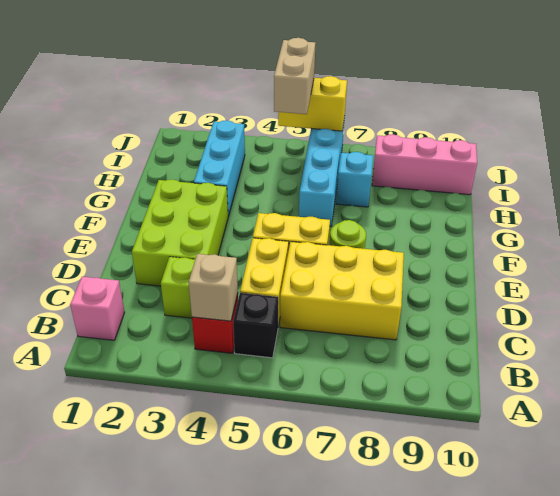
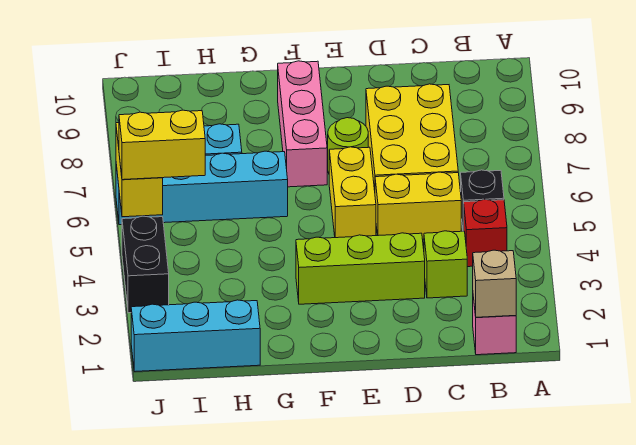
tan brick B4 level 2 -> tan brick B1 level 2
lime brick D2:F3 level 1 -> lime brick D3:F3 level 1
cyan brick G3:I3 level 1 -> cyan brick H1:J1 level 1
tan brick I5:J5 level 3 -> yellow brick I5:J5 level 3
pink brick I8:I10 level 1 -> pink brick F7:F9 level 1
none -> black brick J3:J4 level 1

